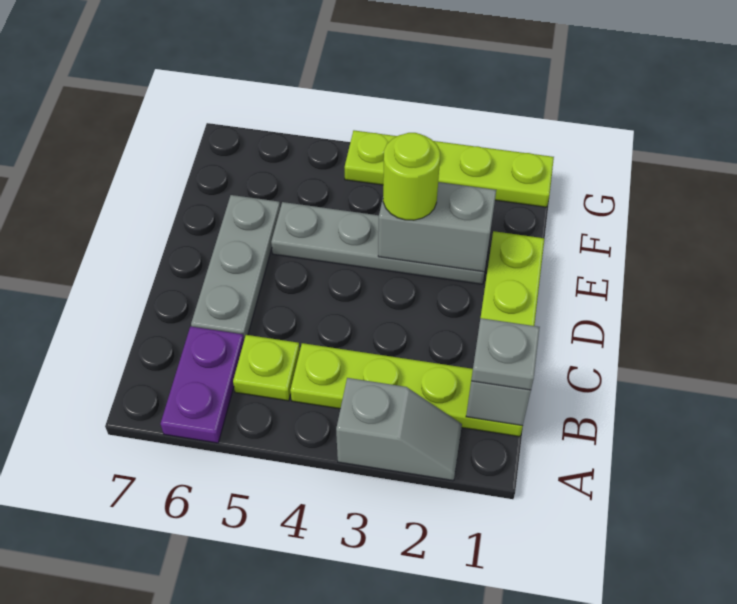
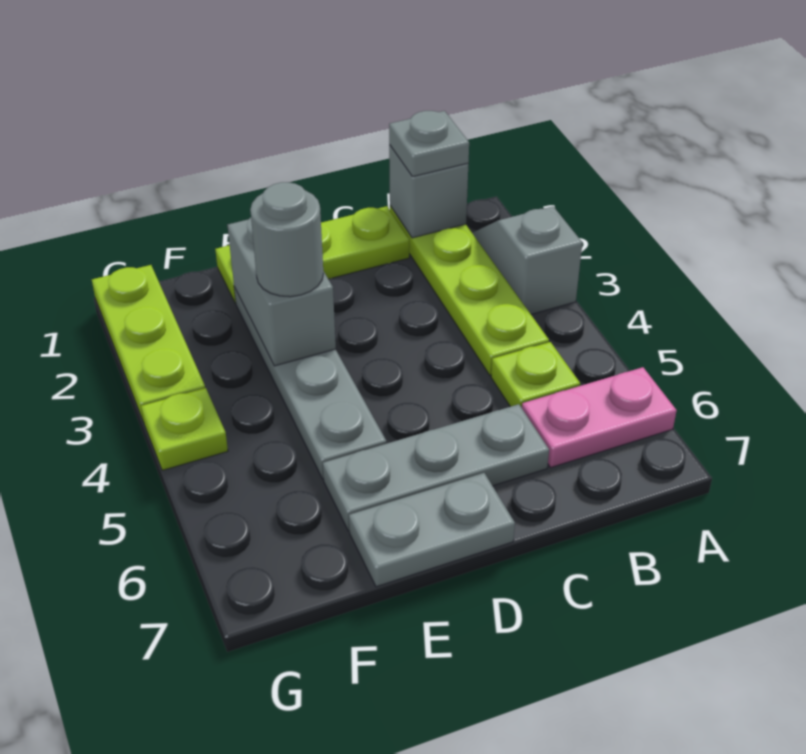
purple plate A6:B6 level 1 -> pink plate A6:B6 level 1
none -> grey plate D7:E7 level 1
lime round brick E3 level 3 -> grey round brick E3 level 3

